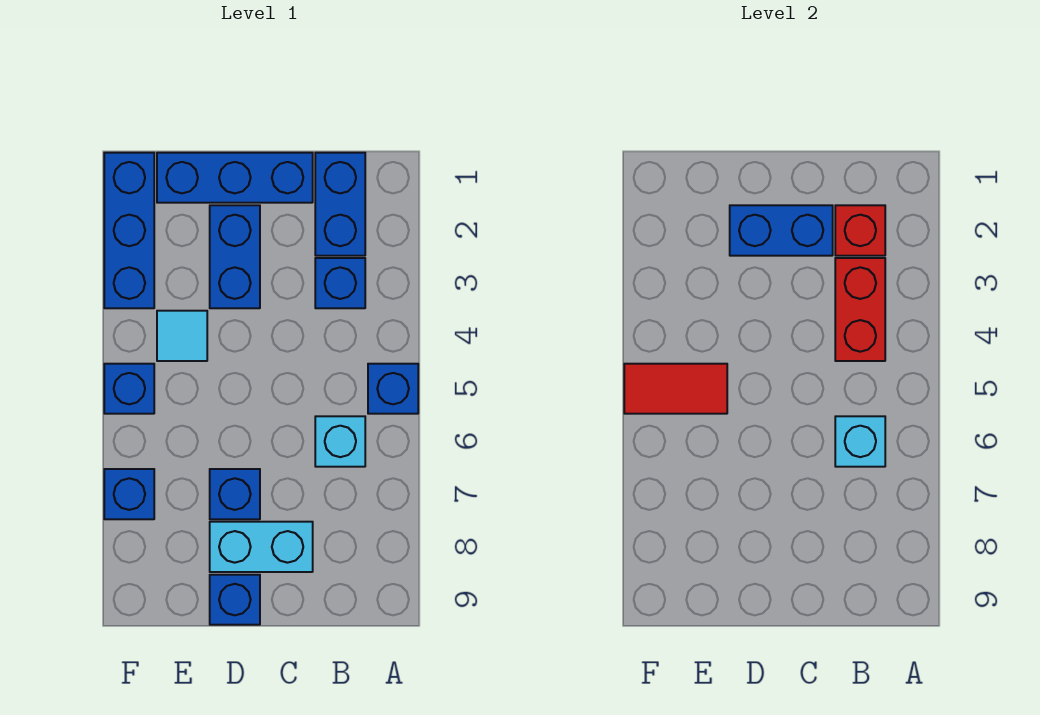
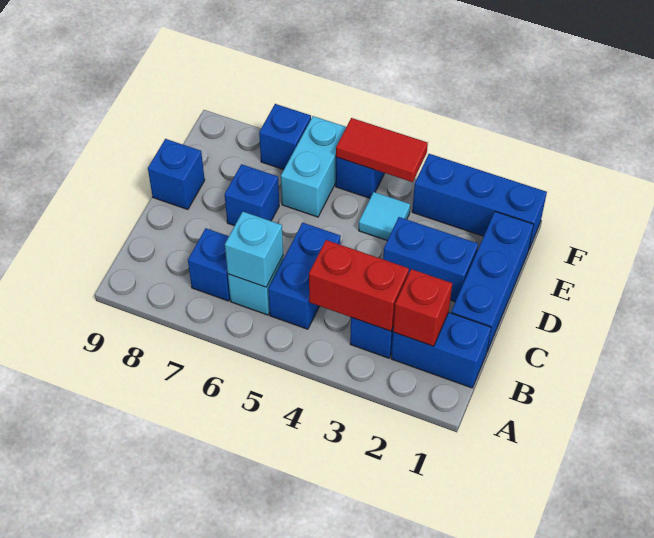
blue brick A5 level 1 -> blue brick B7 level 1
blue brick C2:D2 level 2 -> blue brick B5:C5 level 1
cyan brick C8:D8 level 1 -> cyan brick E6:F6 level 1
red tile E5:F5 level 2 -> red tile F4:F5 level 2

